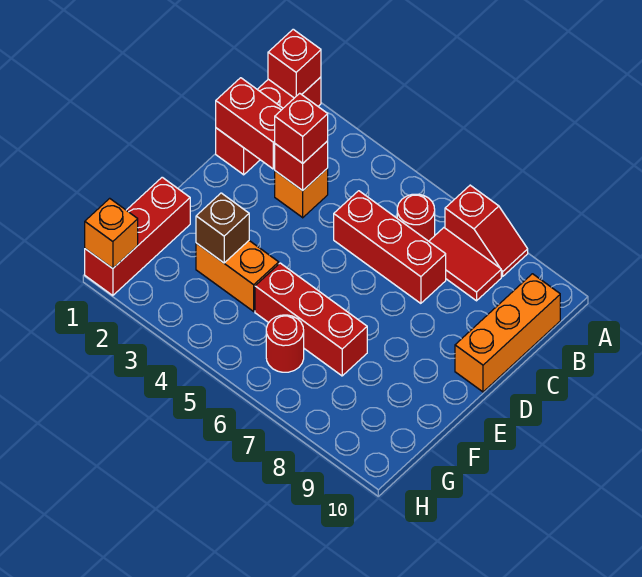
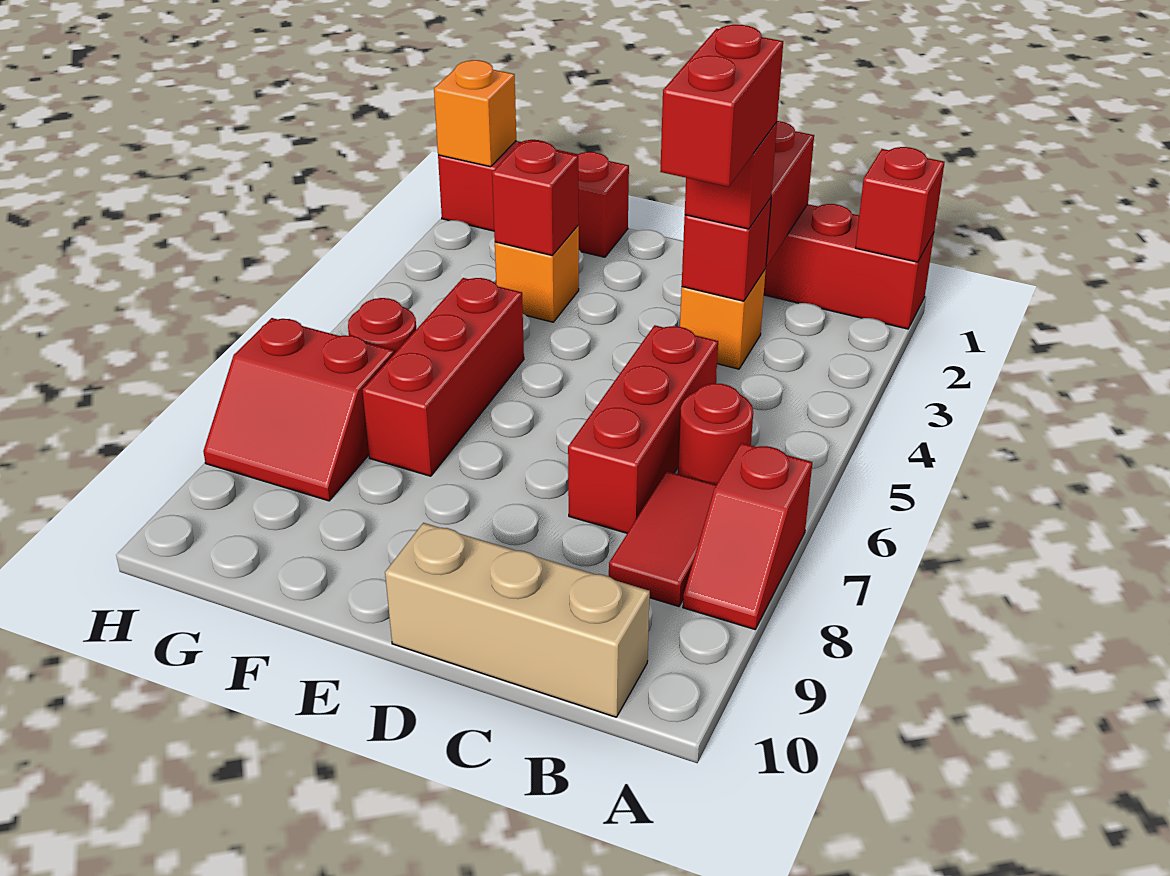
orange brick B10:D10 level 1 -> tan brick B10:D10 level 1
none -> red brick C3:C4 level 4
orange brick F3:F4 level 1 -> orange brick F3 level 1
brown brick F3 level 2 -> red brick F3 level 2
none -> red slope G7:H8 level 1 top 7

